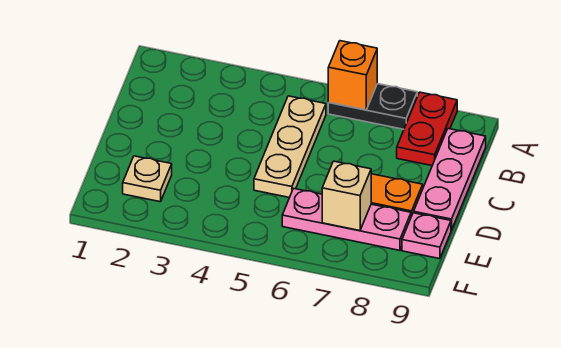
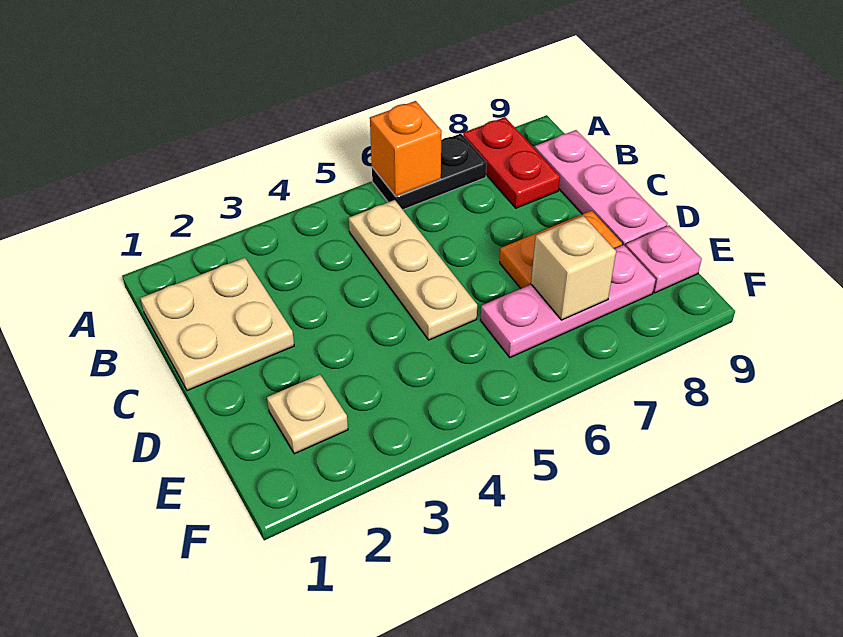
none -> tan plate B1:C2 level 1

